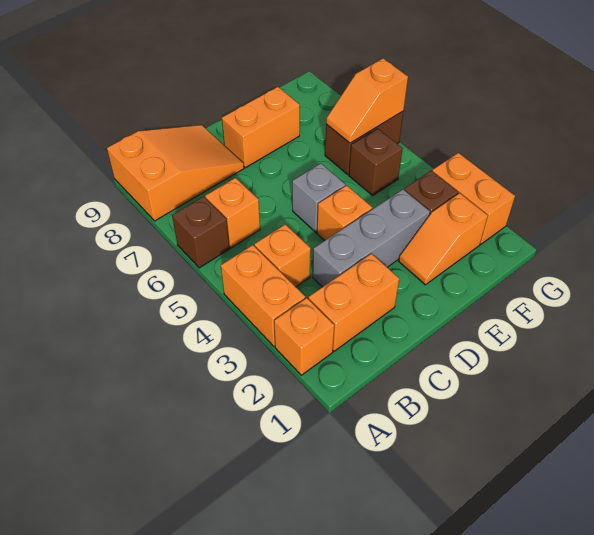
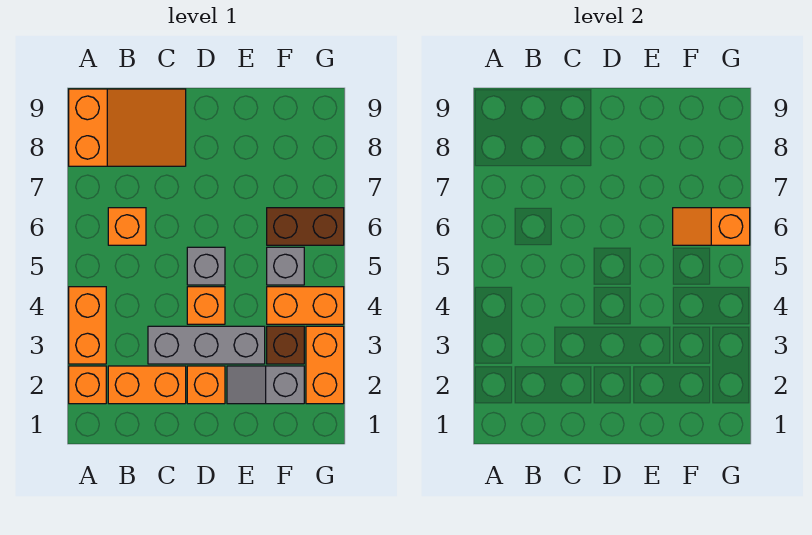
brown brick A6 level 1 -> none
orange brick B4 level 1 -> orange brick D2 level 1
orange brick D8:E8 level 1 -> orange brick F4:G4 level 1
orange slope E2:F2 level 1 top F -> grey slope E2:F2 level 1 top F
brown brick F5 level 1 -> grey brick F5 level 1

